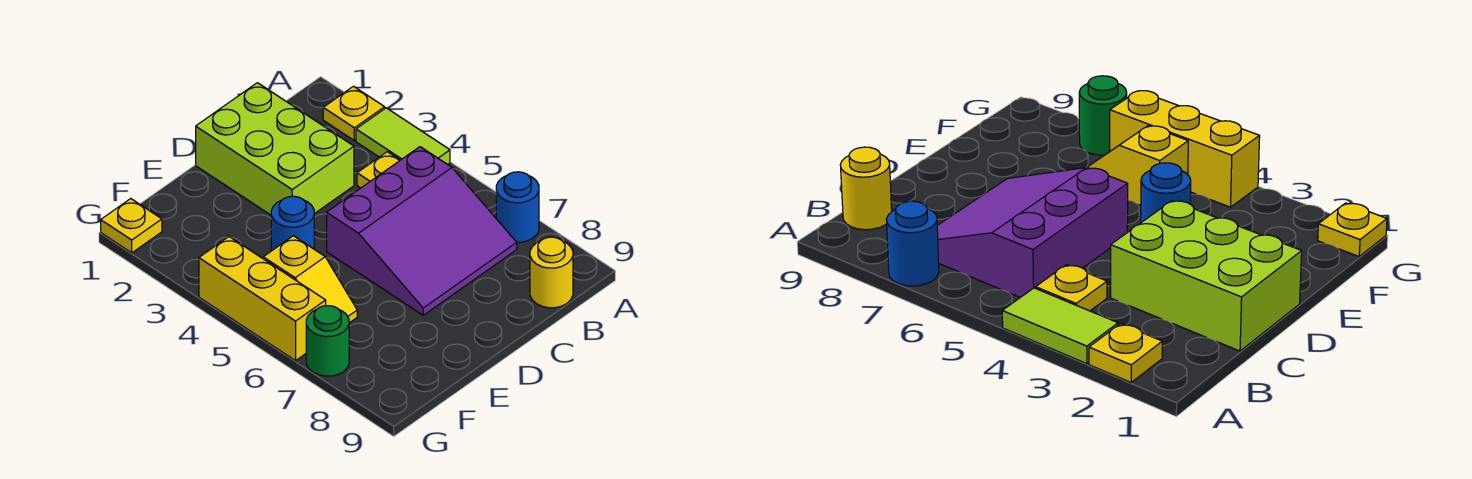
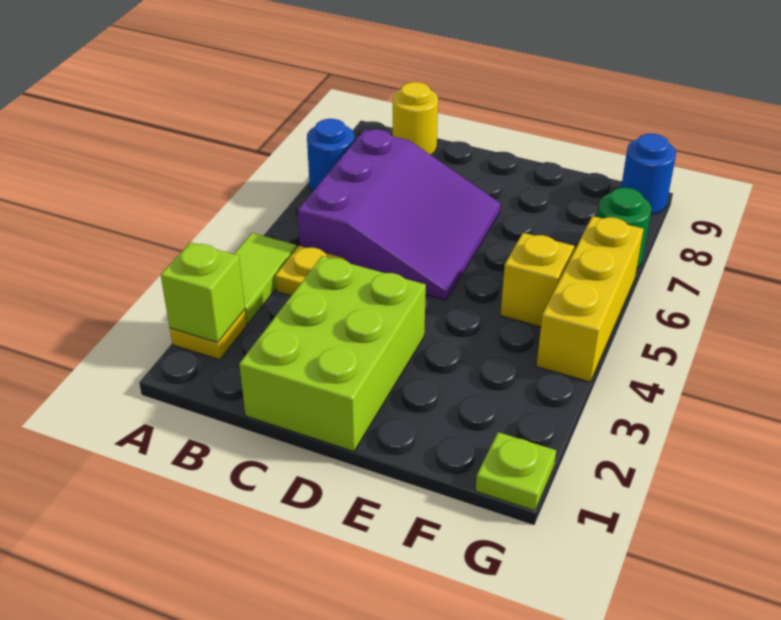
none -> lime brick A2 level 2
purple slope B5:D7 level 1 top 5 -> purple slope B5:D7 level 1 top B
blue round brick E4 level 1 -> blue round brick G9 level 1
yellow plate G1 level 1 -> lime plate G1 level 1

